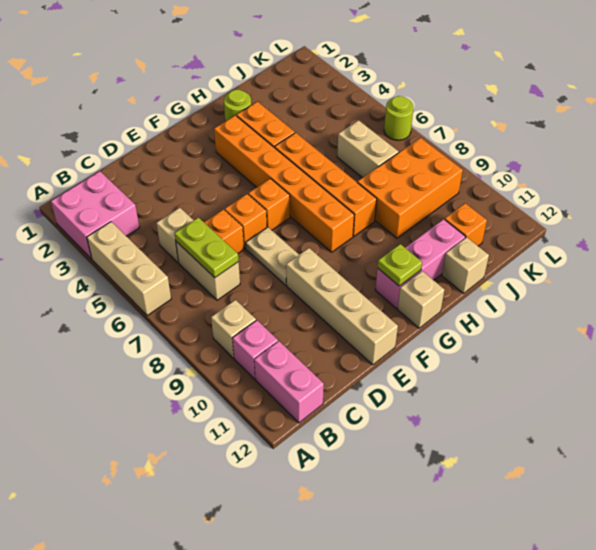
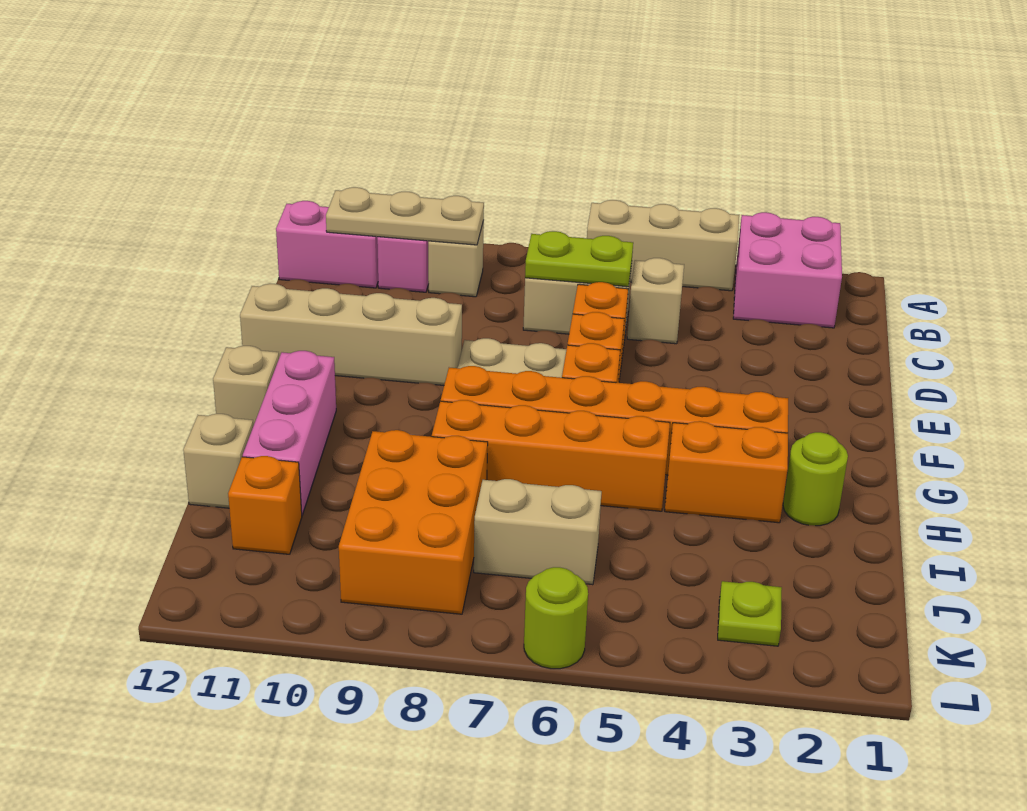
none -> tan plate B9:B11 level 2
lime plate G11 level 2 -> lime plate K3 level 1

